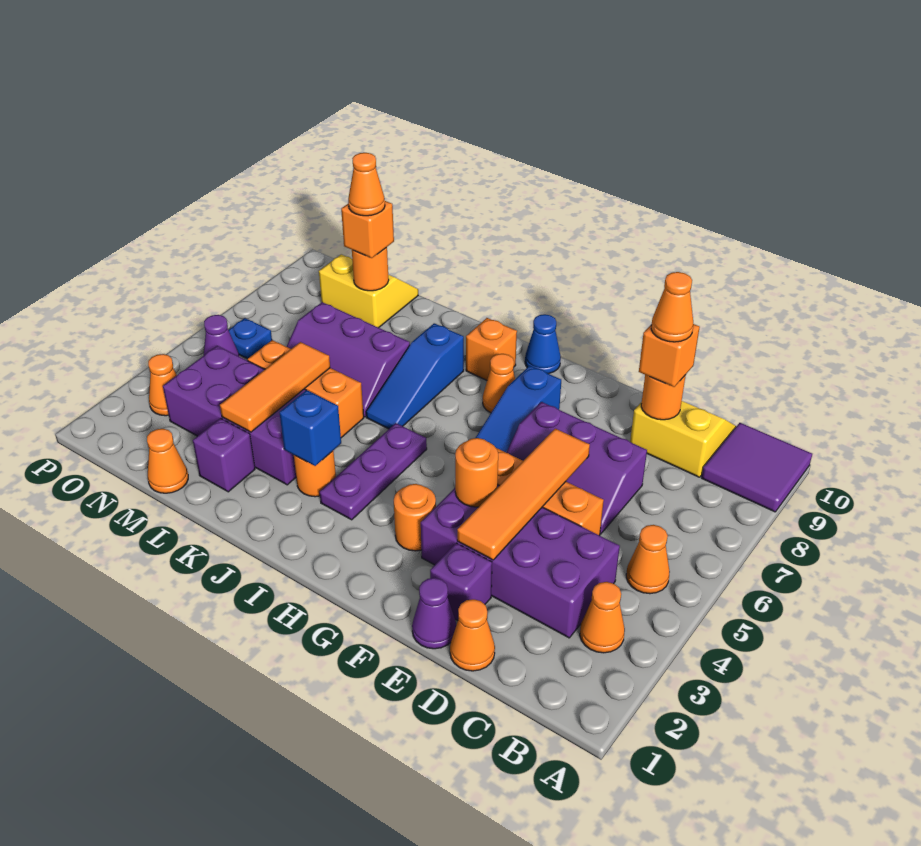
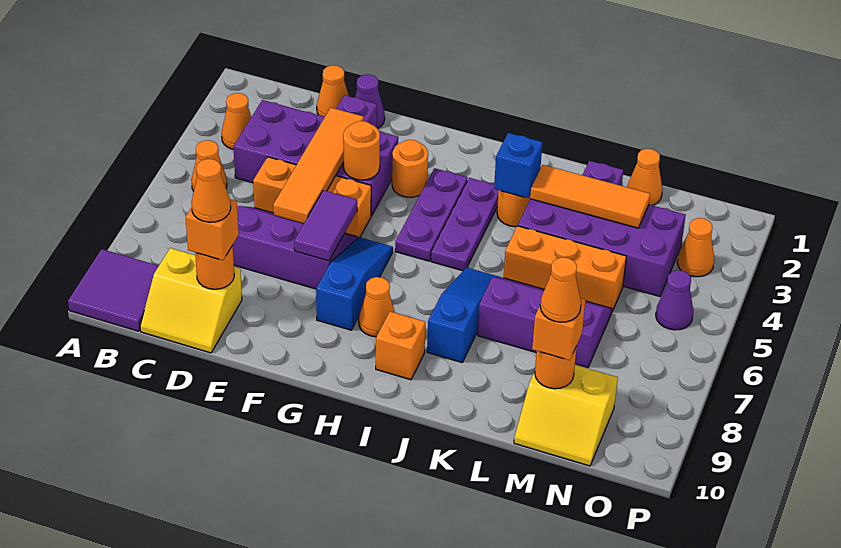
none -> purple tile F6:F7 level 2
none -> purple plate H3:H5 level 1
blue cone H10 level 1 -> none
orange tile L3:L5 level 2 -> orange tile K3:M3 level 2
blue plate O6 level 1 -> none

